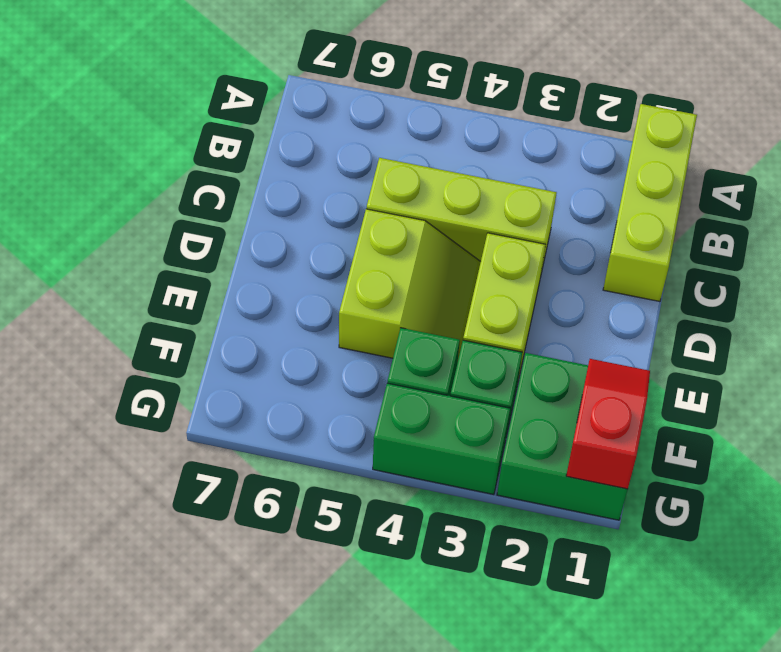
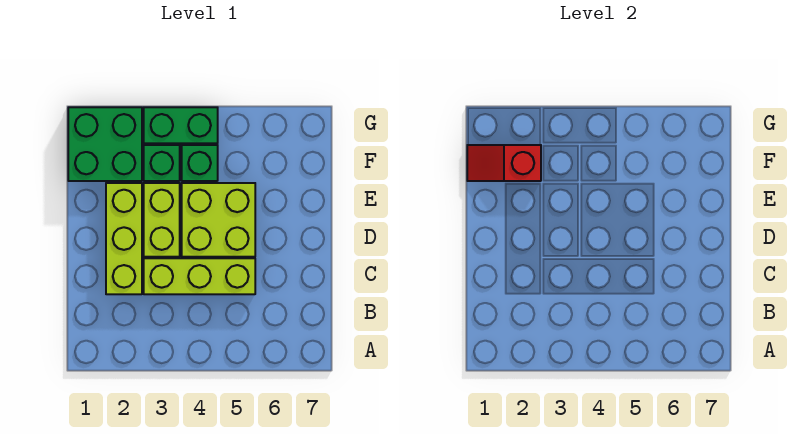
lime brick A1:C1 level 1 -> lime brick C2:E2 level 1
lime slope D4:E5 level 1 top 5 -> lime brick D4:E5 level 1
red slope F1:G1 level 2 top G -> red slope F1:F2 level 2 top 2

